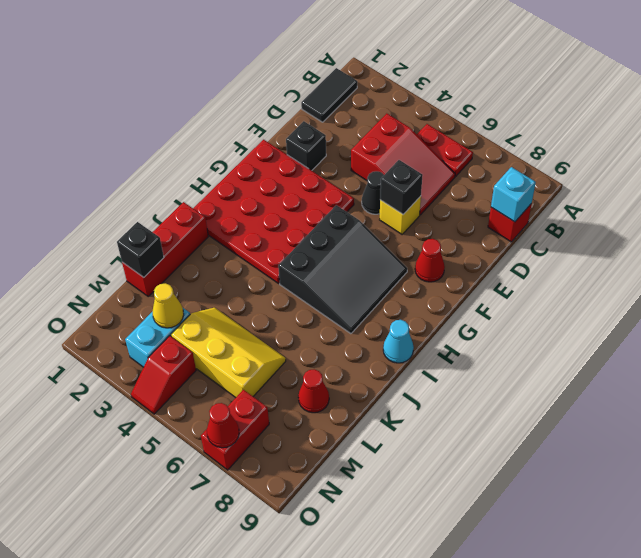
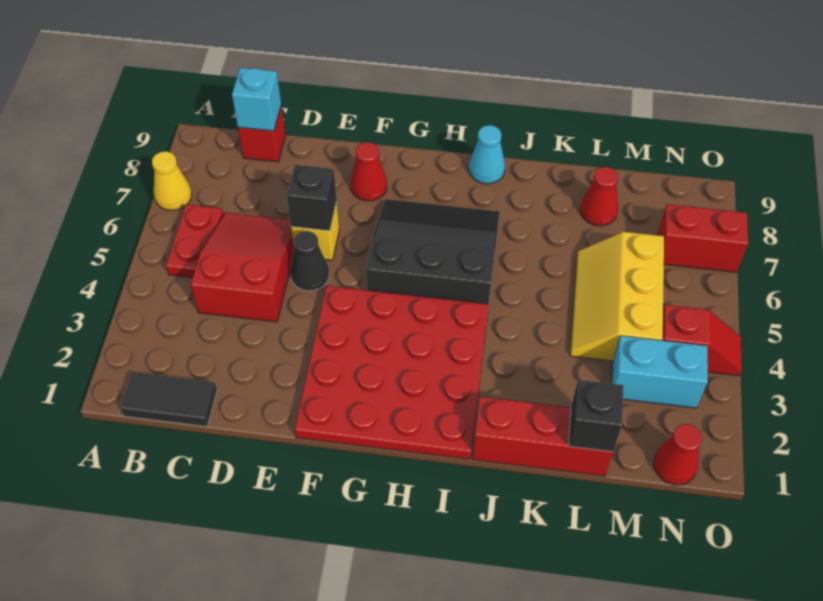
black brick E2 level 1 -> none
yellow cone M3 level 2 -> yellow cone A7 level 1
red cone O7 level 2 -> red cone N1 level 1

